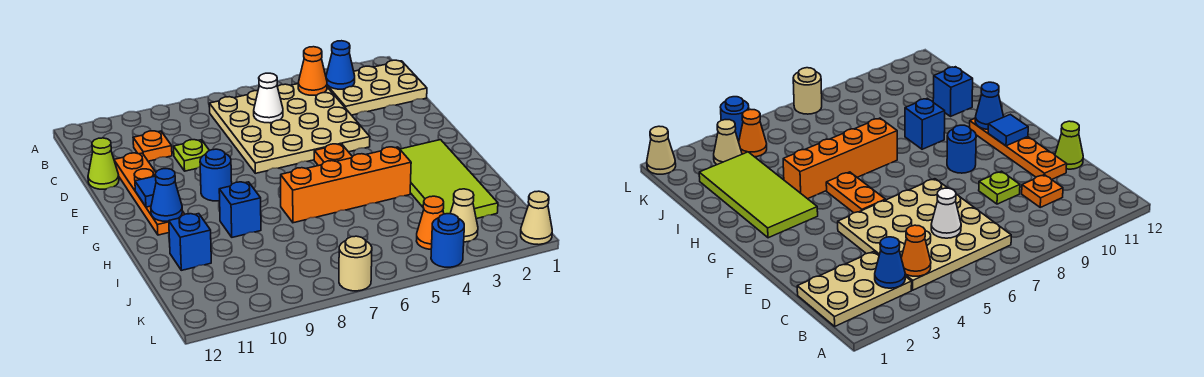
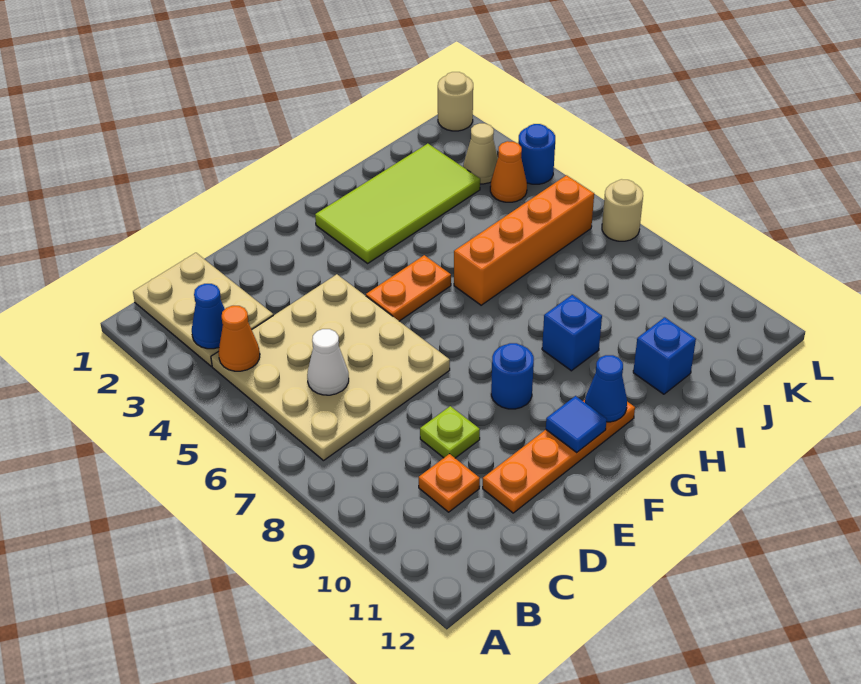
lime cone D12 level 1 -> none
orange brick H4:H7 level 1 -> orange brick H6:K6 level 1
tan cone L1 level 1 -> tan round brick L1 level 1

